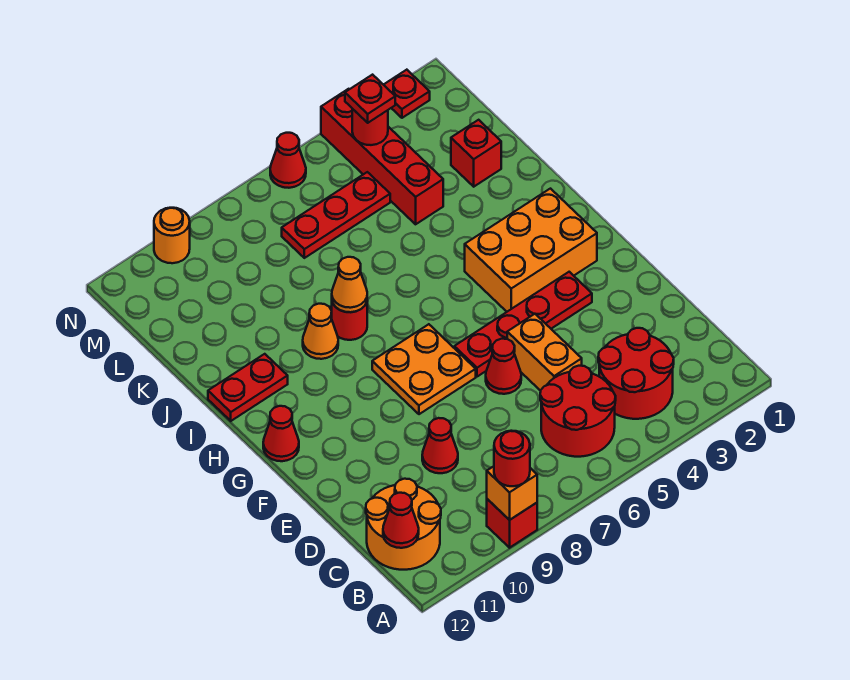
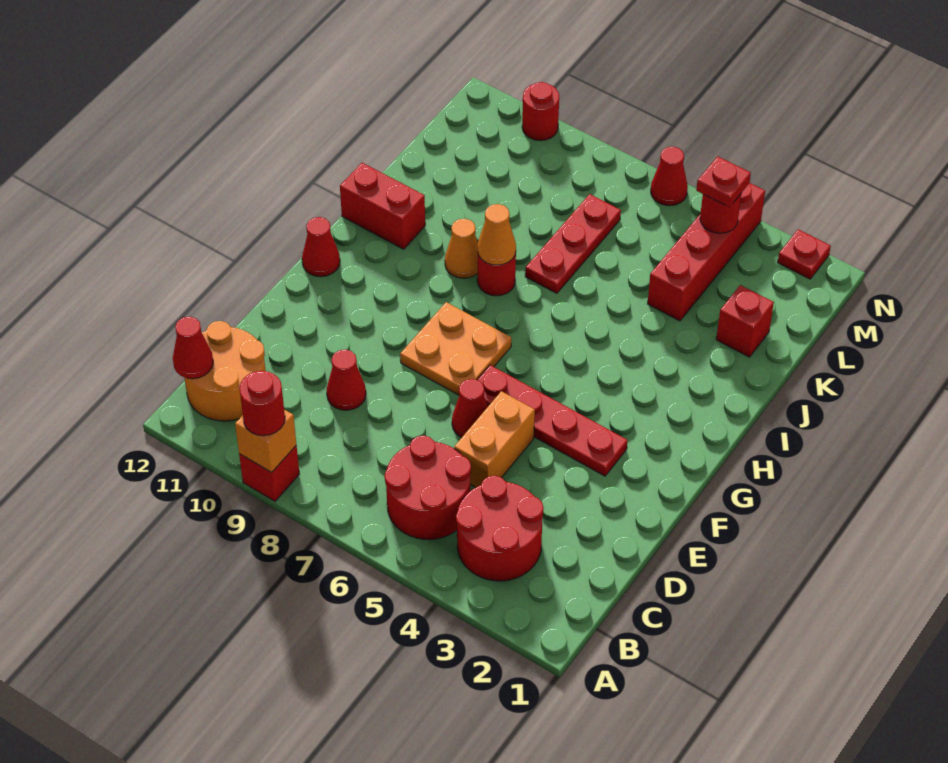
orange brick G2:H4 level 1 -> none
red plate I11:I12 level 1 -> red brick I11:I12 level 1
red plate L5:L7 level 1 -> red plate J7:L7 level 1
orange round brick N10 level 1 -> red round brick N10 level 1

